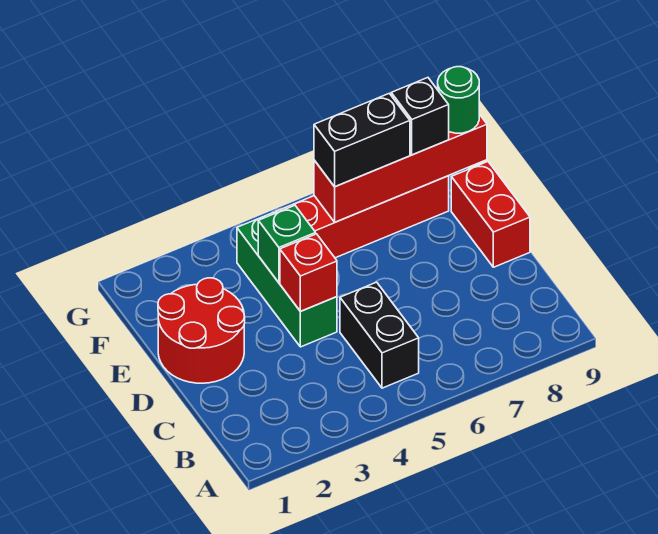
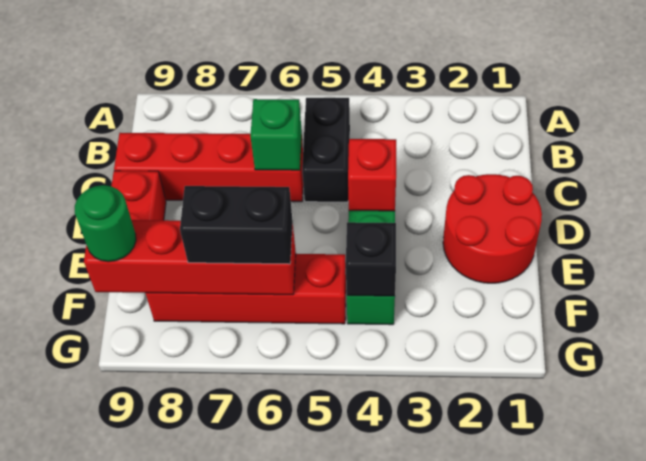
none -> red brick C6:C9 level 1
green brick E4 level 2 -> green brick C6 level 2
black brick F8 level 3 -> black brick F4 level 2

